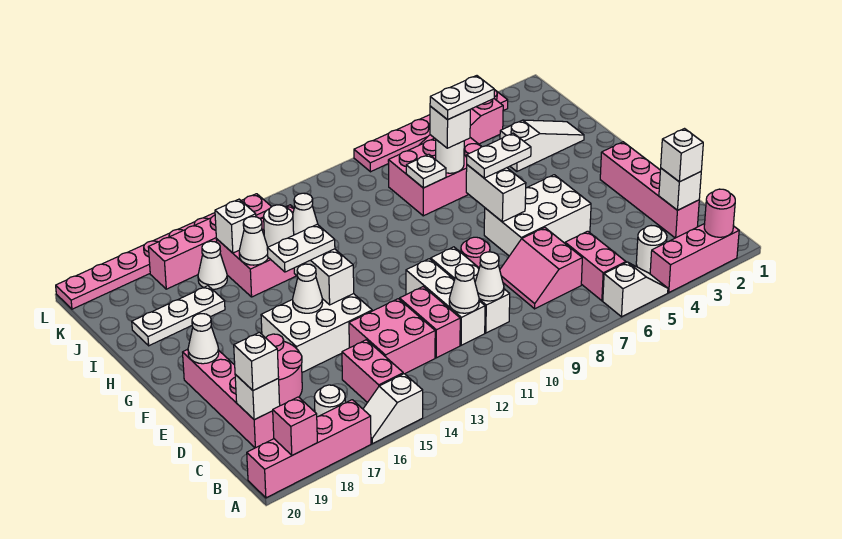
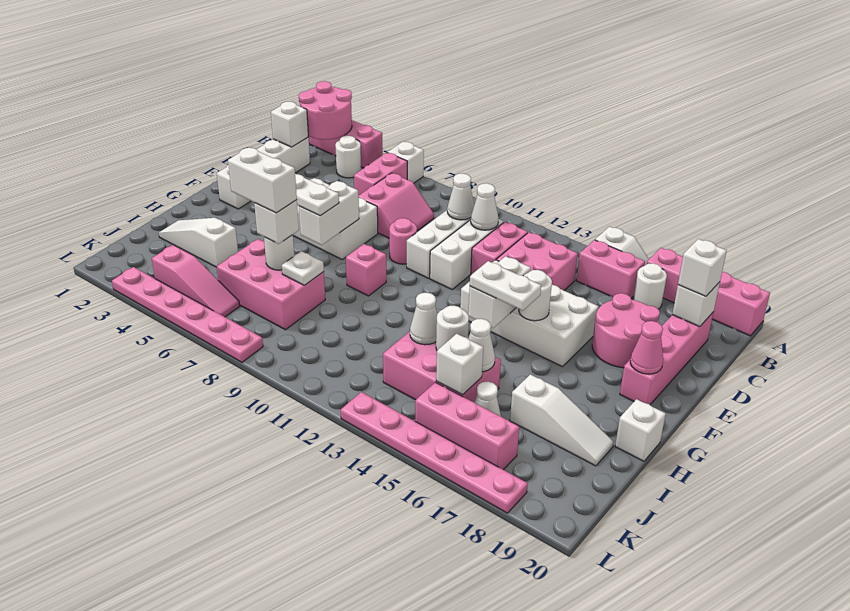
pink round brick A2 level 2 -> pink round brick A2:B3 level 2
pink brick A19 level 2 -> pink brick G9 level 1
pink brick B15:C15 level 1 -> pink brick B15:B16 level 1
pink brick C2:F2 level 1 -> white brick C2:F2 level 1
white brick C2 level 3 -> white brick H20 level 1
white brick E14:F16 level 1 -> white brick E13:F16 level 1
white cone F15 level 2 -> white round brick F15 level 2
white cone F19 level 2 -> pink cone F19 level 2
white plate I6:I7 level 4 -> white brick I6:I7 level 4
white plate I17:I19 level 1 -> white slope I17:I19 level 1 top 17
pink plate L13:L20 level 1 -> pink plate L13:L18 level 1

